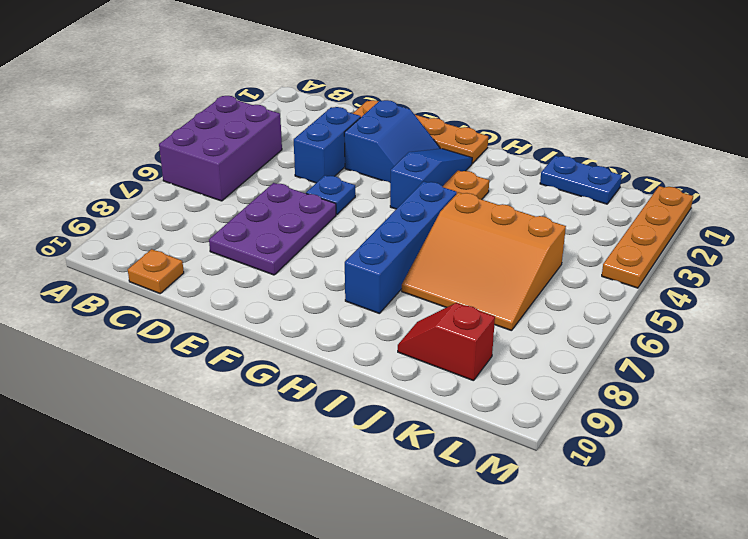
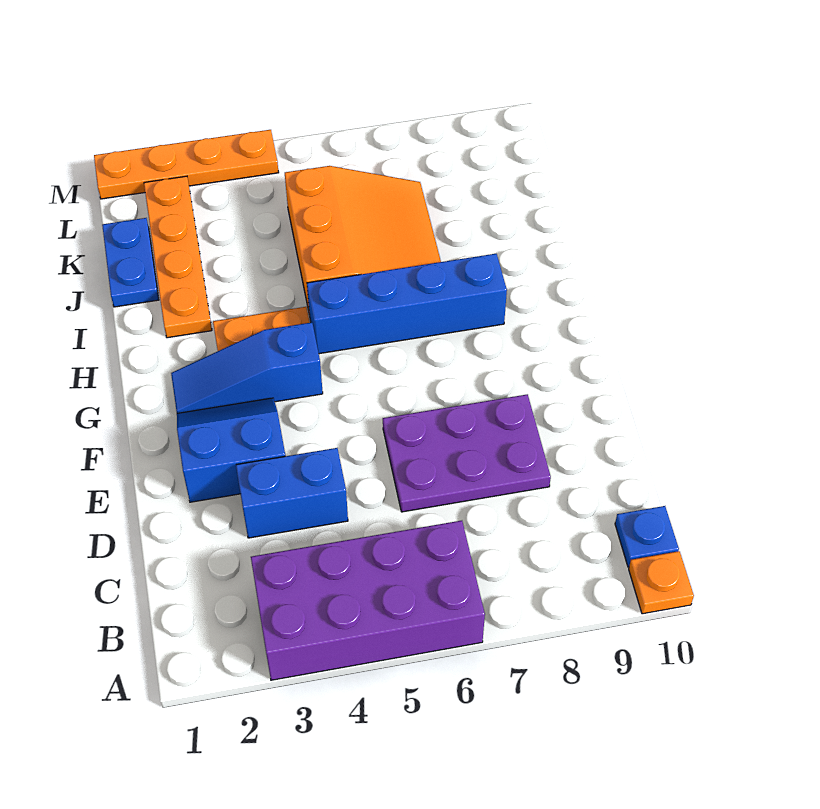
purple brick A4:B6 level 1 -> purple brick A3:B6 level 1
orange plate C10 level 1 -> orange plate A10 level 1
orange plate D1:G1 level 1 -> orange plate I2:L2 level 1
blue plate E5 level 1 -> blue plate B10 level 1
red slope J9:K9 level 1 top K -> none

